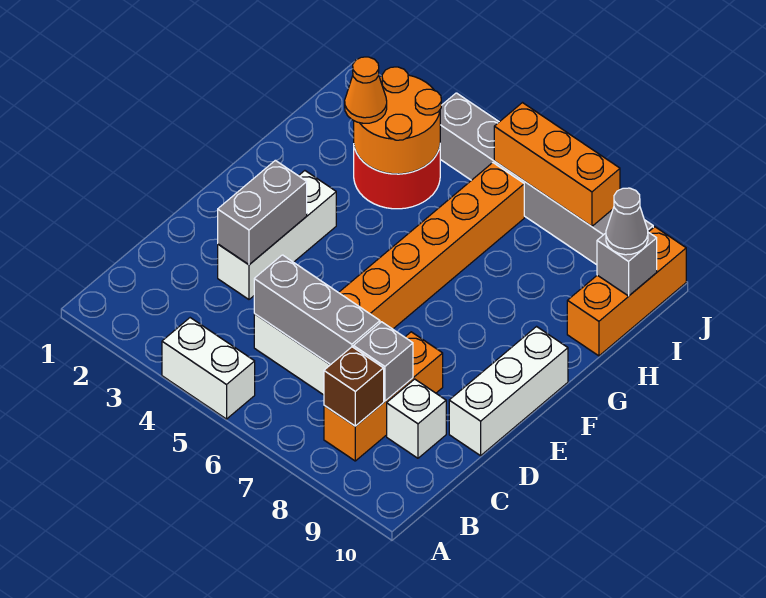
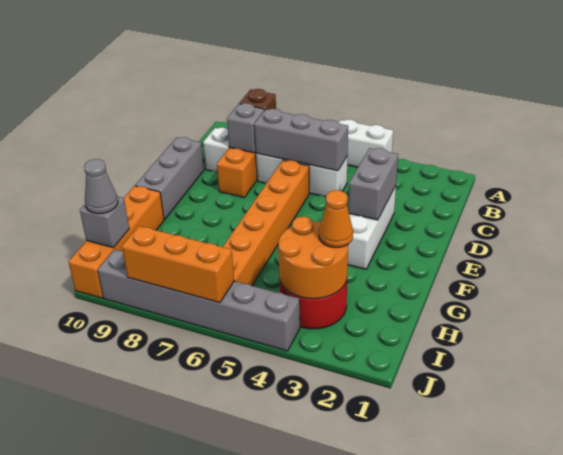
white brick D10:F10 level 1 -> grey brick D10:F10 level 1
orange brick H10:J10 level 1 -> orange brick G10:J10 level 1

